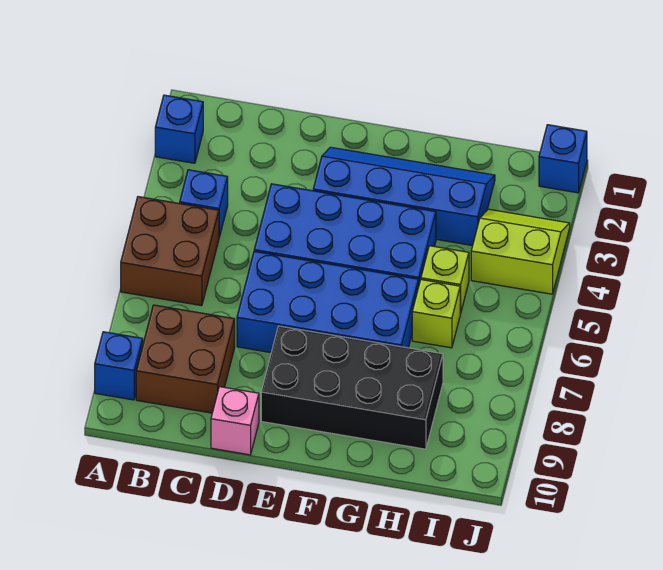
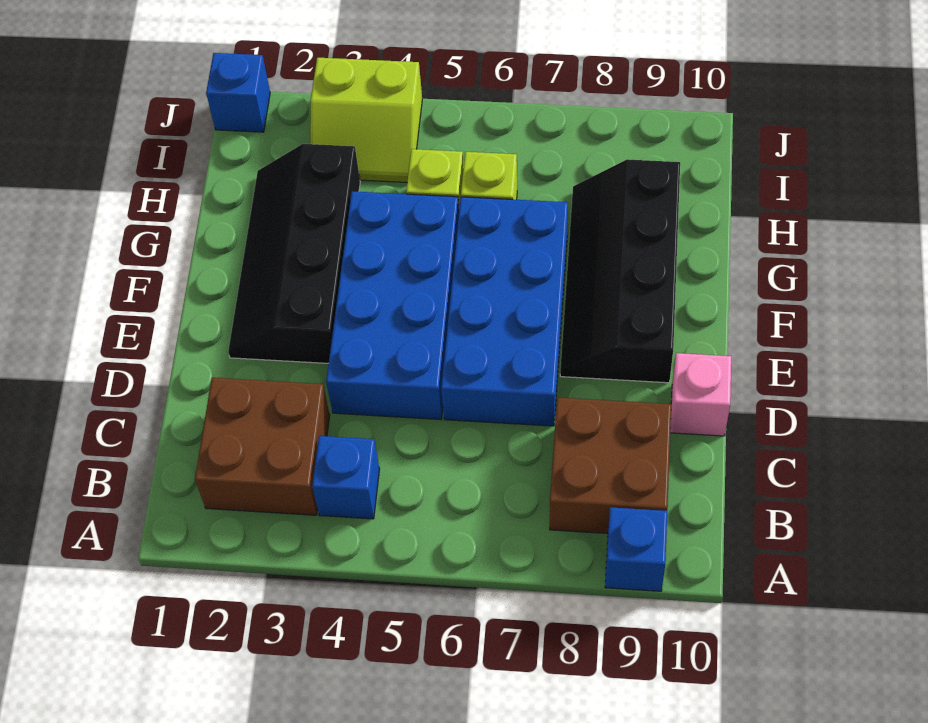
blue brick A2 level 1 -> none
brown brick A5:B6 level 1 -> brown brick B2:C3 level 1
blue slope E2:H3 level 1 top 3 -> black slope E2:H3 level 1 top 3
black brick E8:H9 level 1 -> black slope E8:H9 level 1 top 9
lime slope I3:J4 level 1 top 4 -> lime slope I3:J4 level 1 top J

